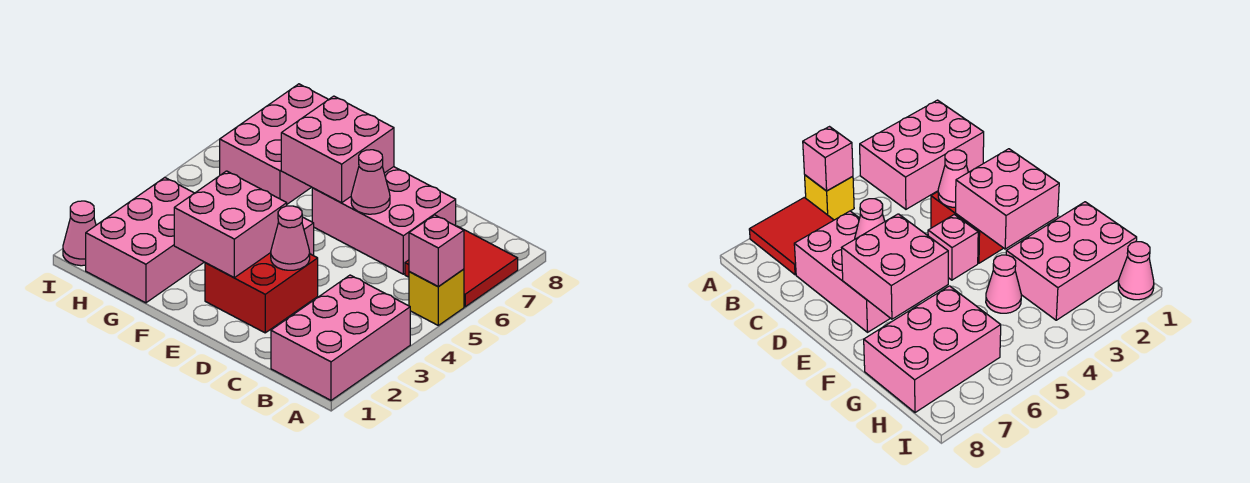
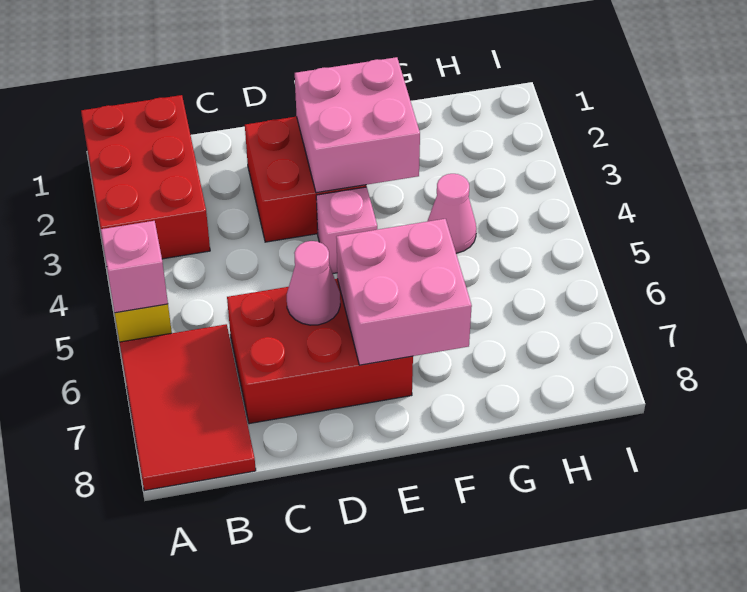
pink brick A1:B3 level 1 -> red brick A1:B3 level 1
red tile A6:B7 level 1 -> red tile A6:B8 level 1
pink brick C6:E7 level 1 -> red brick C6:E7 level 1
pink cone D3 level 2 -> none
pink brick G1:H3 level 1 -> none
pink brick G6:H8 level 1 -> none
pink cone I1 level 1 -> none

